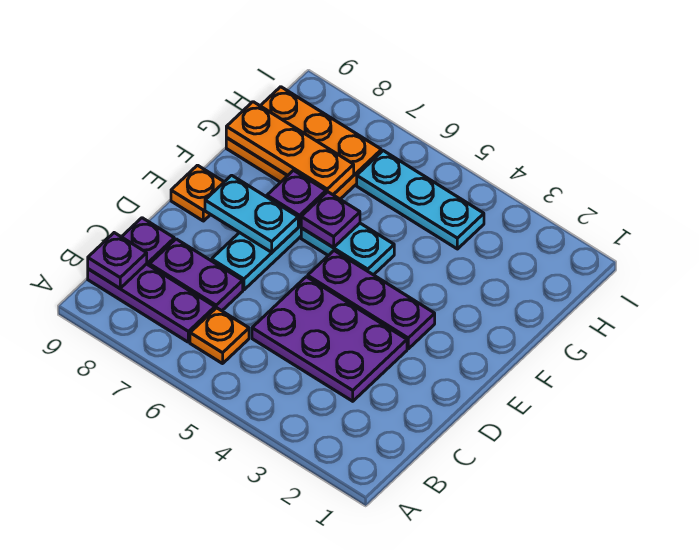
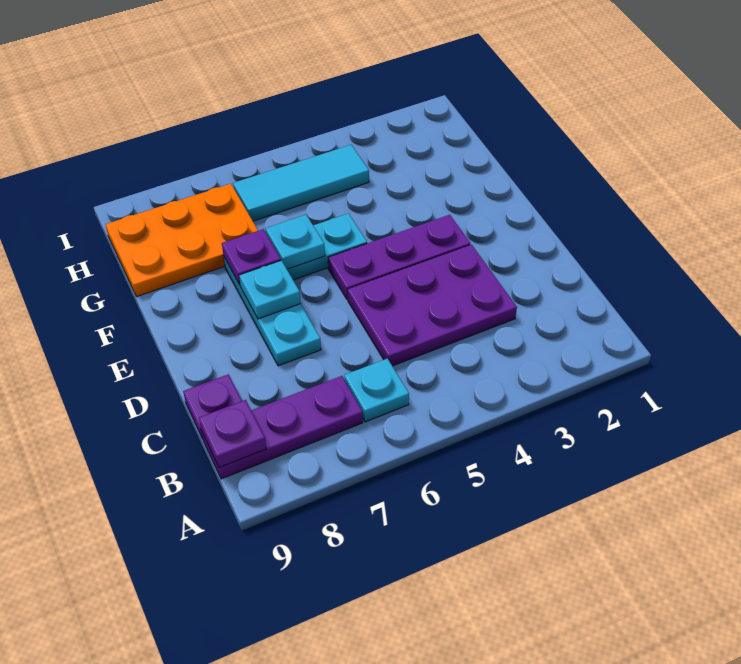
orange plate B6 level 1 -> cyan plate B6 level 1
purple plate C7:C8 level 1 -> none
cyan plate E7:E8 level 2 -> cyan plate E7 level 2
orange plate E9 level 1 -> none
purple plate F6 level 2 -> cyan plate F6 level 2
orange plate G7:G9 level 2 -> none
cyan plate H4:H6 level 1 -> cyan tile H4:H6 level 1

